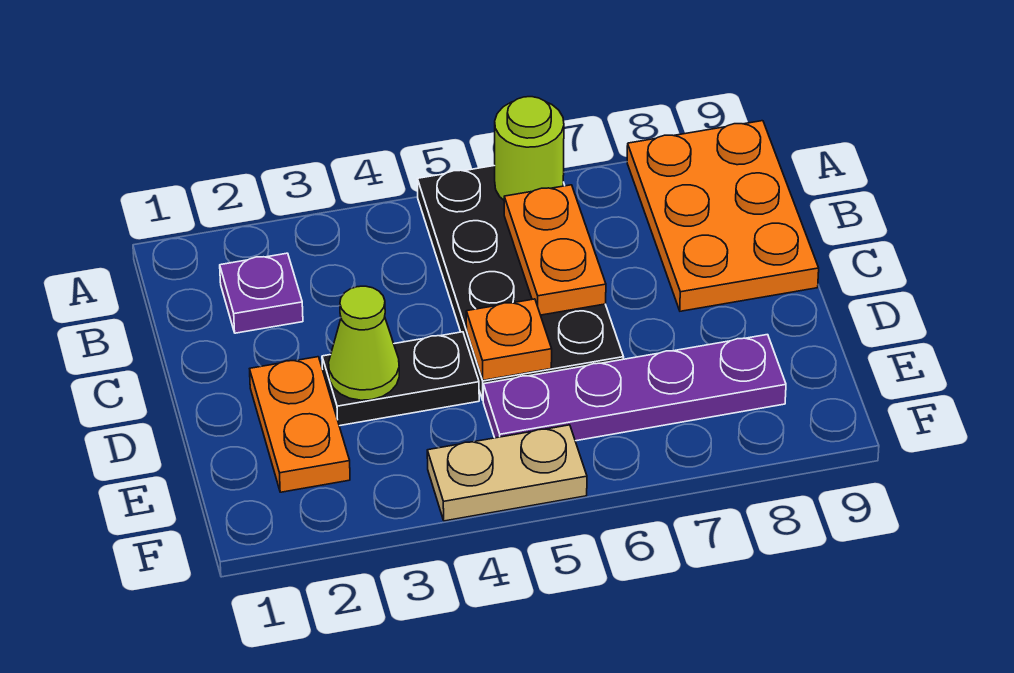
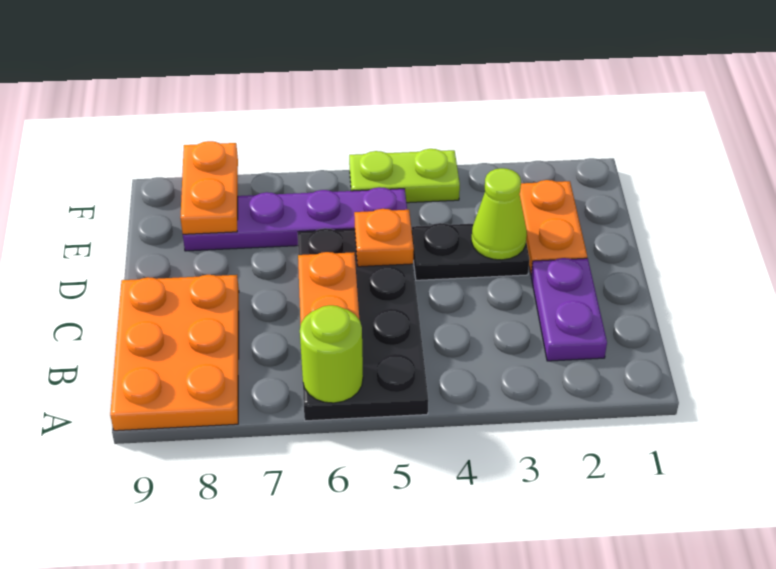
purple plate B2 level 1 -> purple plate B2:C2 level 1
none -> orange plate E8:F8 level 2
tan plate F4:F5 level 1 -> lime plate F4:F5 level 1

